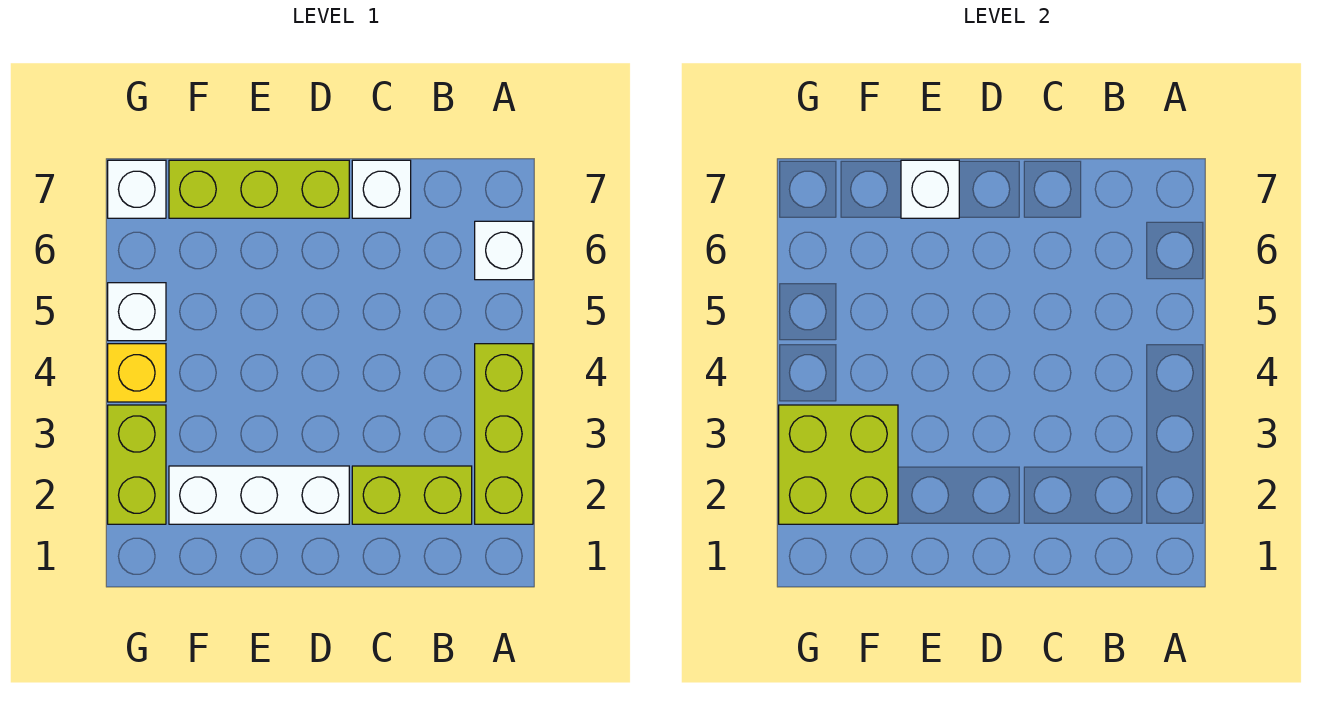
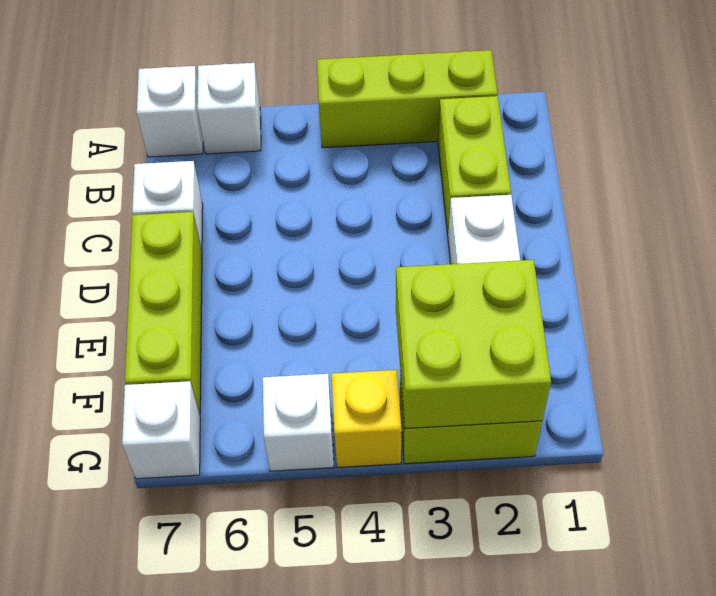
white brick E7 level 2 -> white brick A7 level 1

